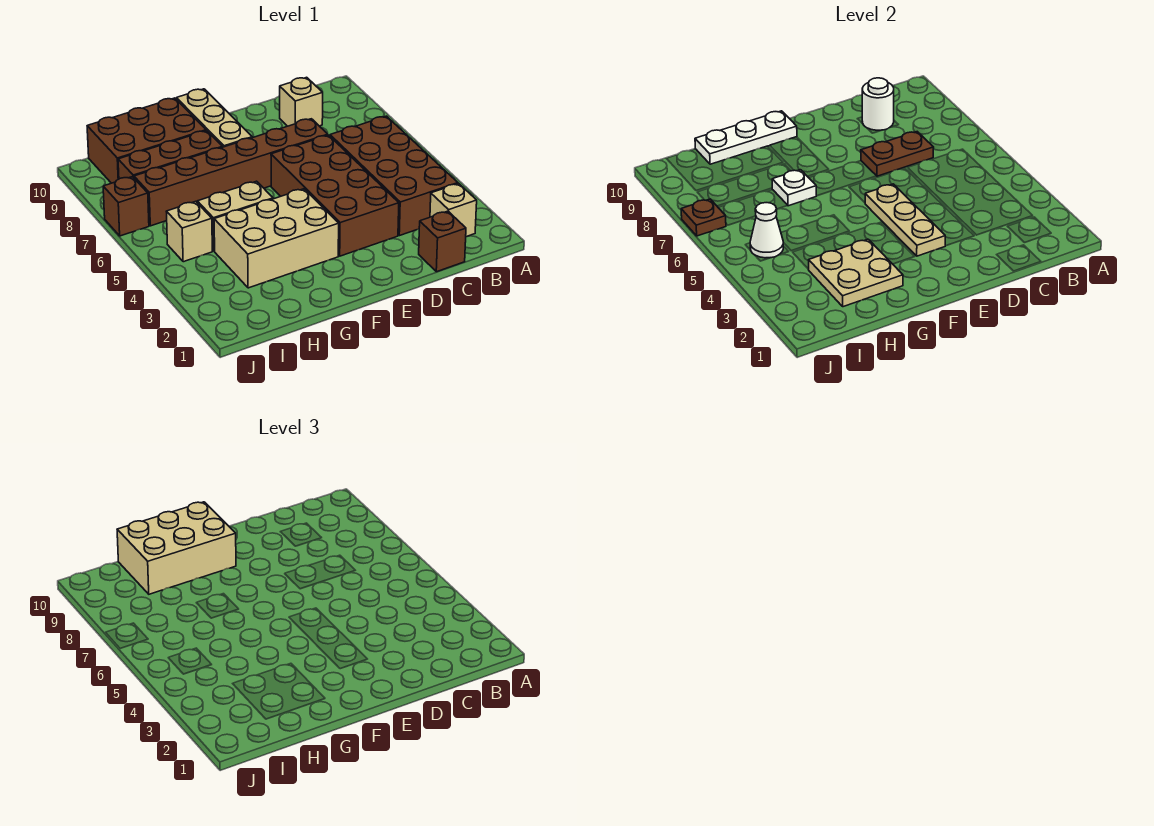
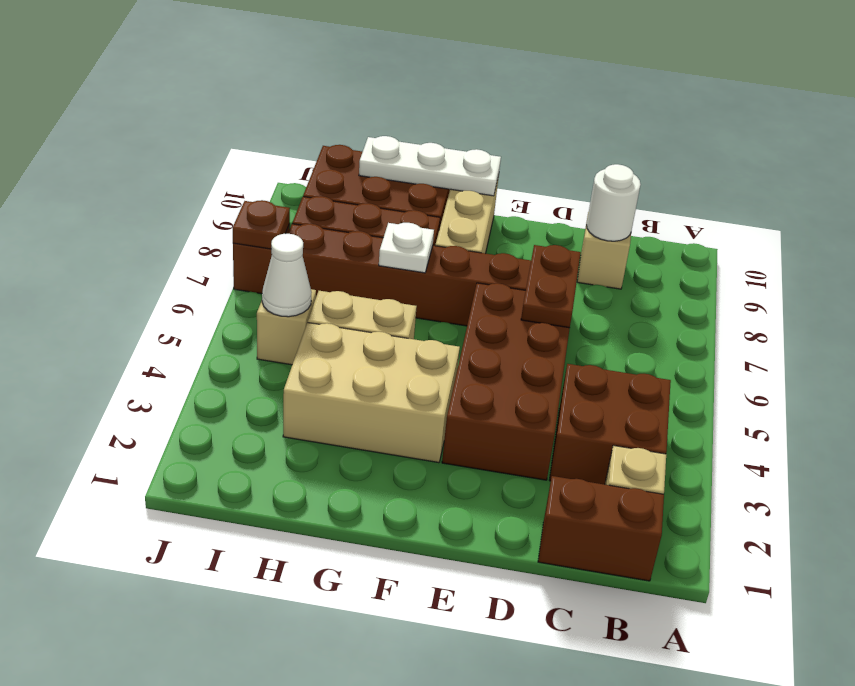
brown brick B3:C6 level 1 -> brown brick B3:C4 level 1
brown brick C1 level 1 -> brown brick B1:C1 level 1
brown plate C7:D7 level 2 -> brown plate D6:D7 level 2
tan plate E3:E5 level 2 -> none
tan brick F9:H10 level 3 -> none
tan plate G2:H3 level 2 -> none

